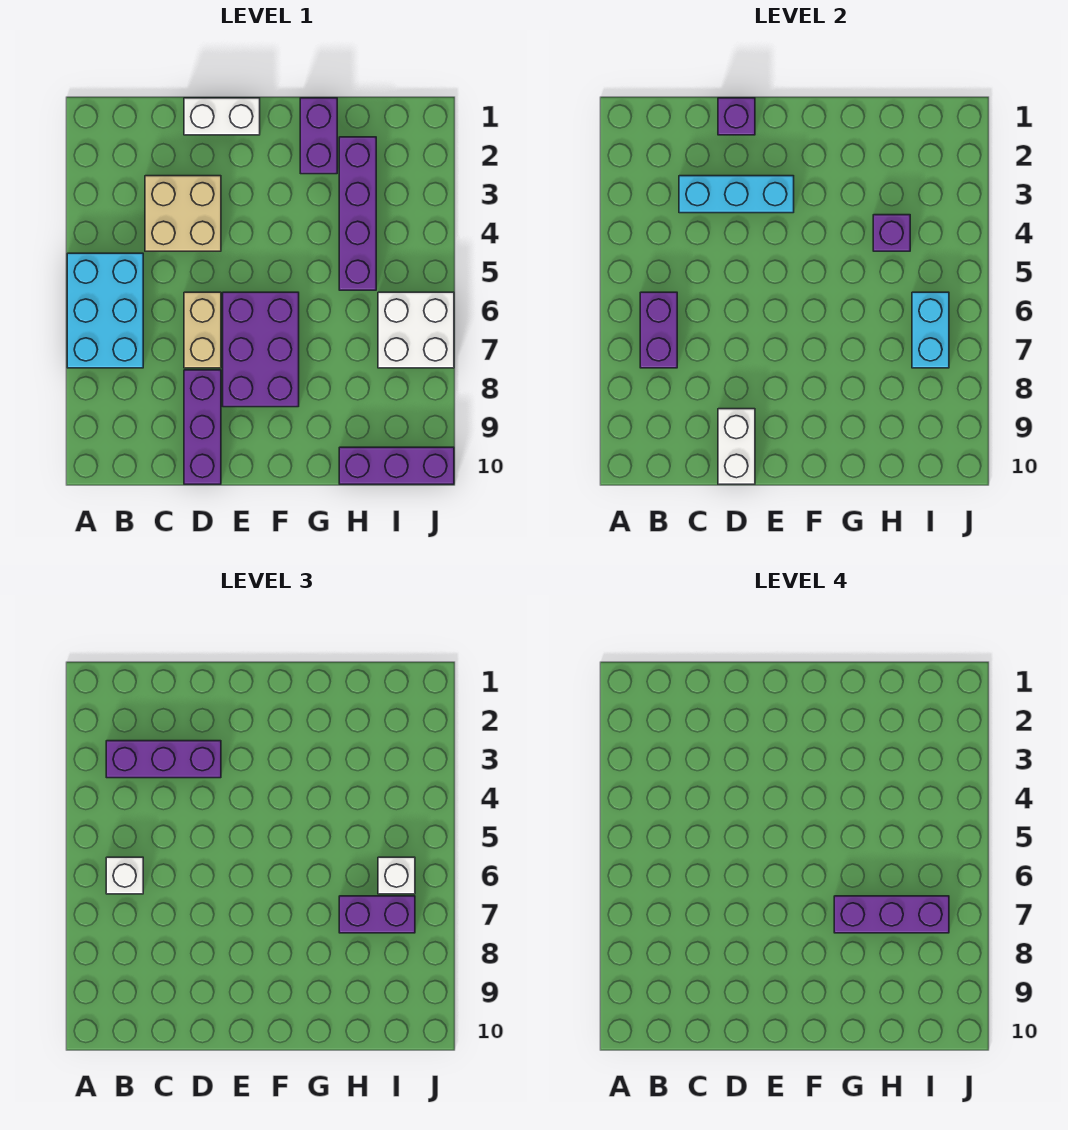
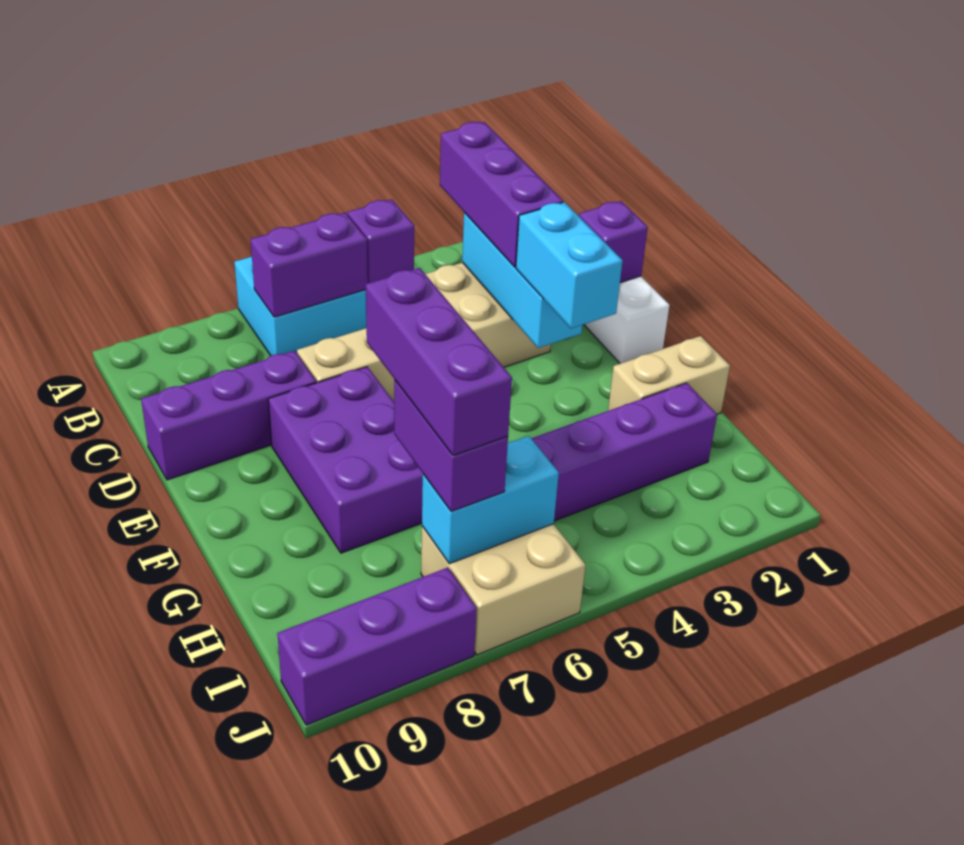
white brick B6 level 3 -> none
white brick D9:D10 level 2 -> none
none -> cyan brick E3:F3 level 3
purple brick E6:F8 level 1 -> purple brick E7:G8 level 1
purple brick G1:G2 level 1 -> tan brick G1:G2 level 1
purple brick H4 level 2 -> purple brick B5 level 2
purple brick H10:J10 level 1 -> purple brick J8:J10 level 1
white brick I6:J7 level 1 -> tan brick I6:J7 level 1
white brick I6 level 3 -> none

